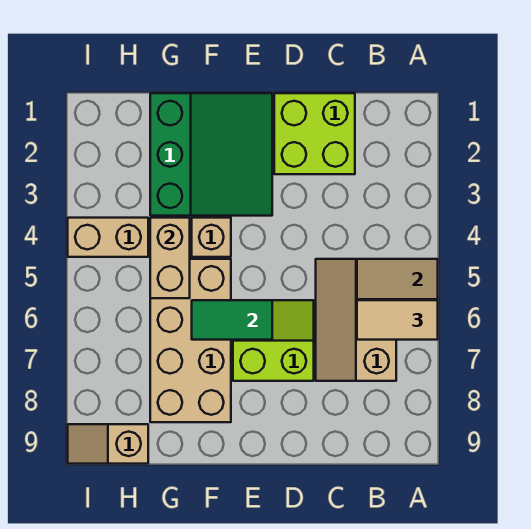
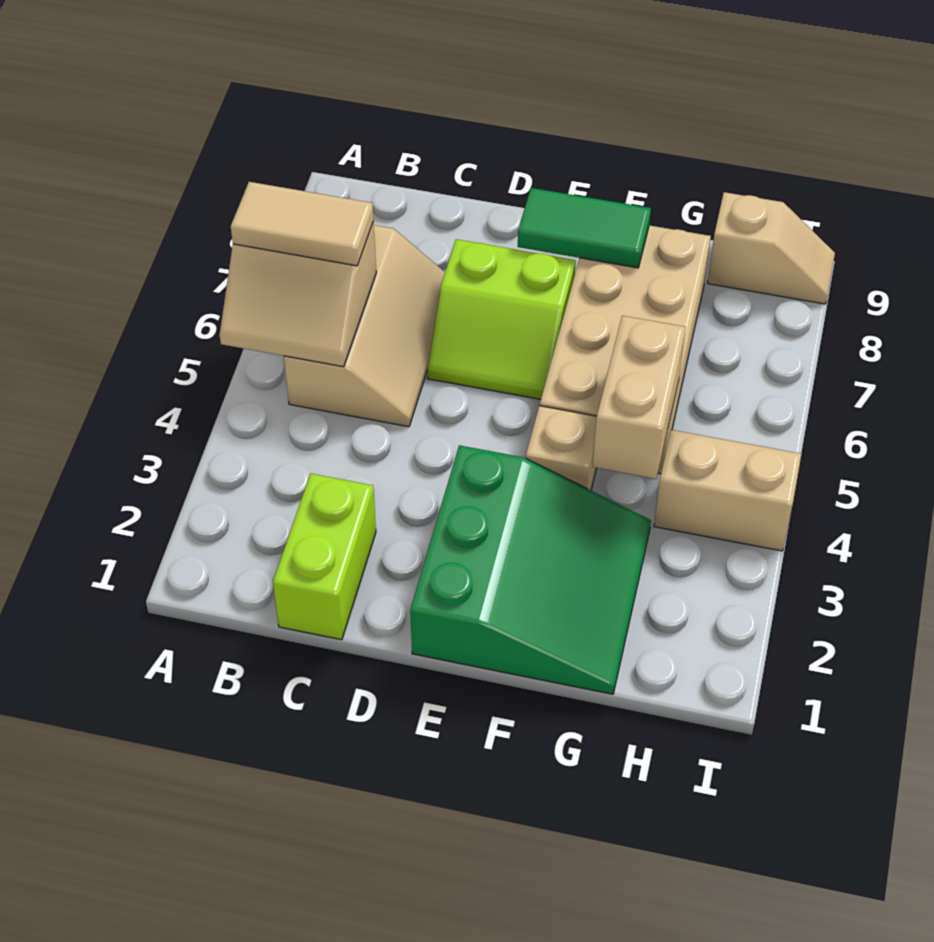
lime brick C1:D2 level 1 -> lime brick C1:C2 level 1
green slope E1:G3 level 1 top G -> green slope E1:G3 level 1 top E
green tile E6:F6 level 2 -> green tile E8:F8 level 2

